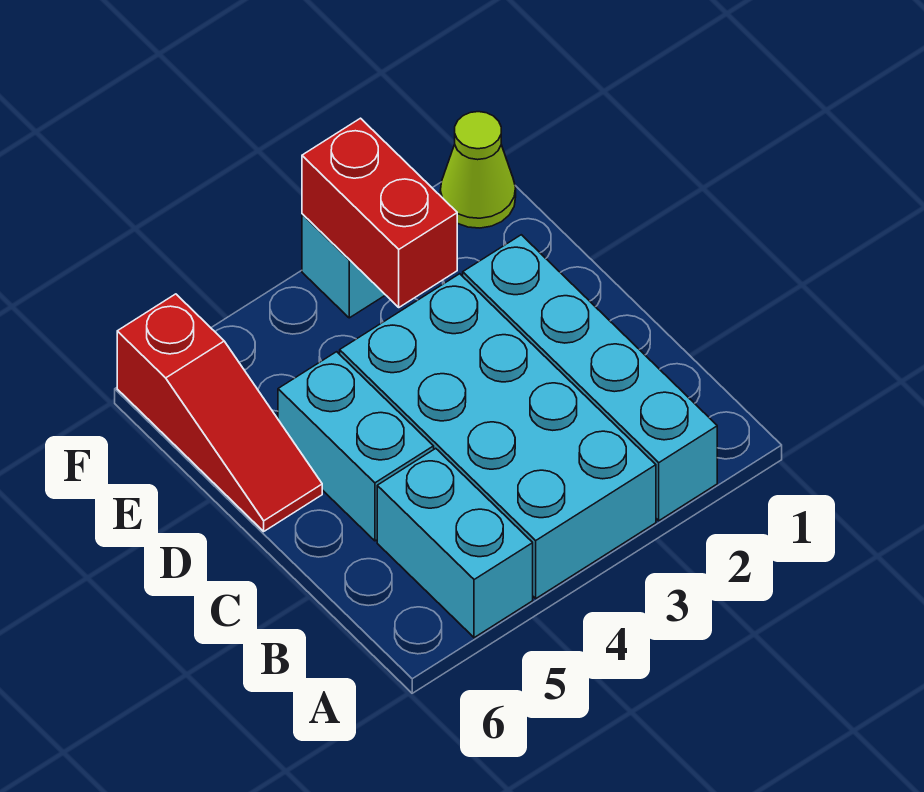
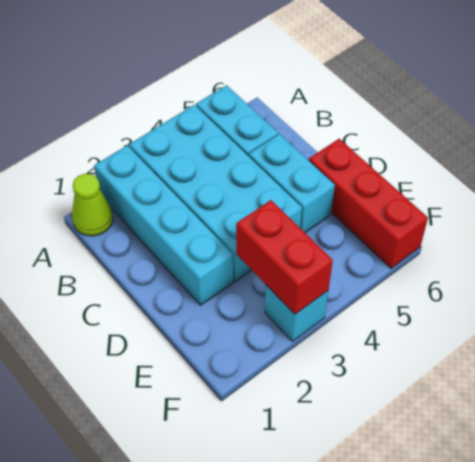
red slope D6:F6 level 1 top F -> red brick D6:F6 level 1
lime cone F1 level 1 -> lime cone A1 level 1

